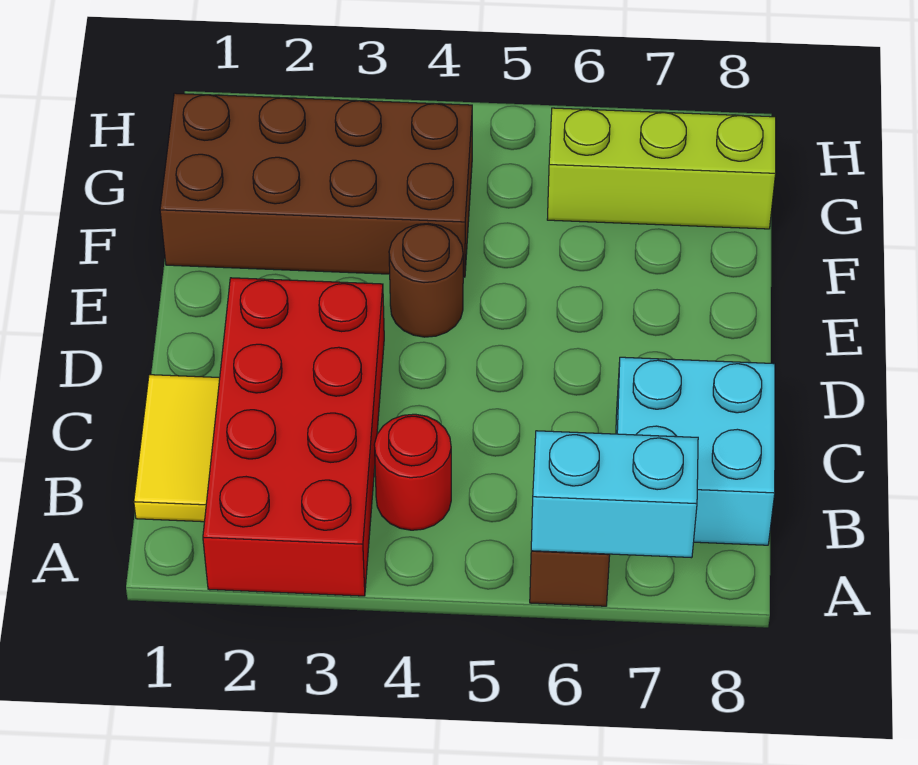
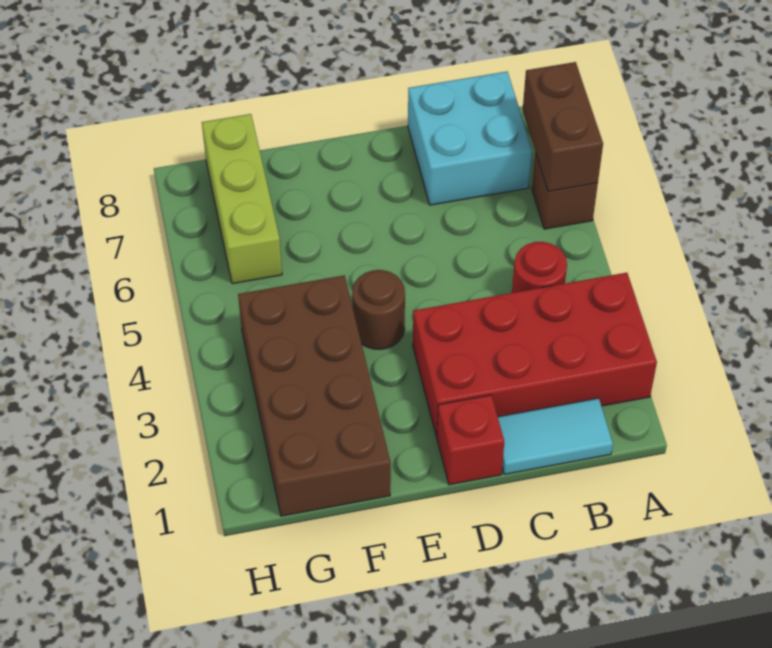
cyan brick A6:A7 level 2 -> brown brick A6:A7 level 2
yellow tile B1:C1 level 1 -> cyan tile B1:C1 level 1
none -> red brick D1 level 1

